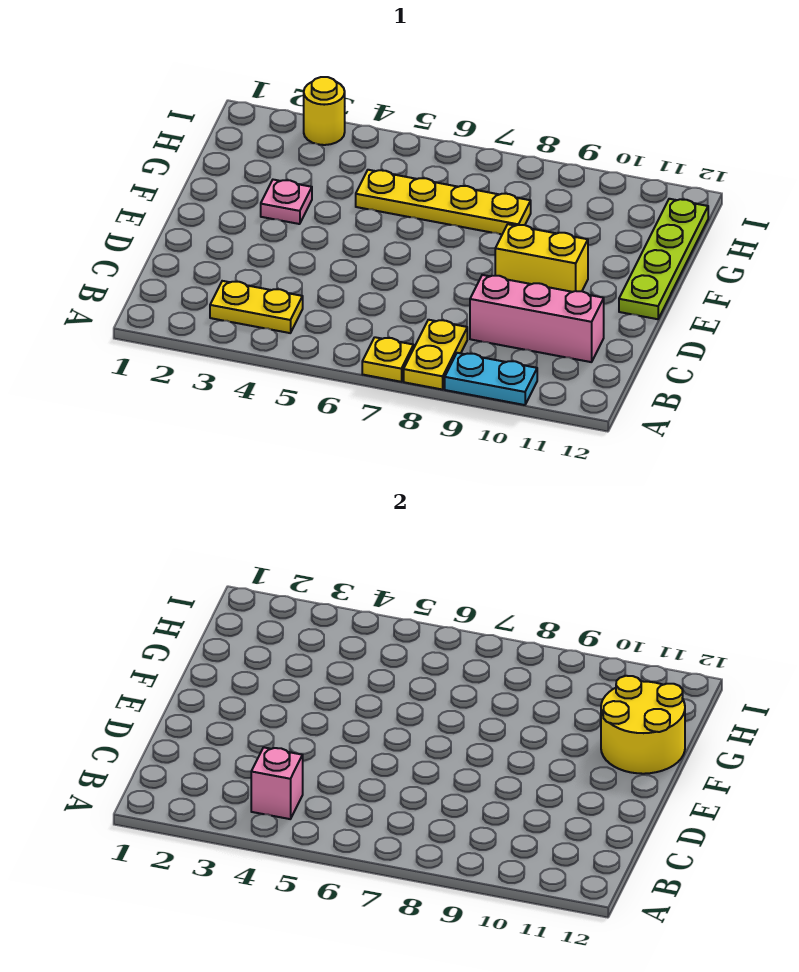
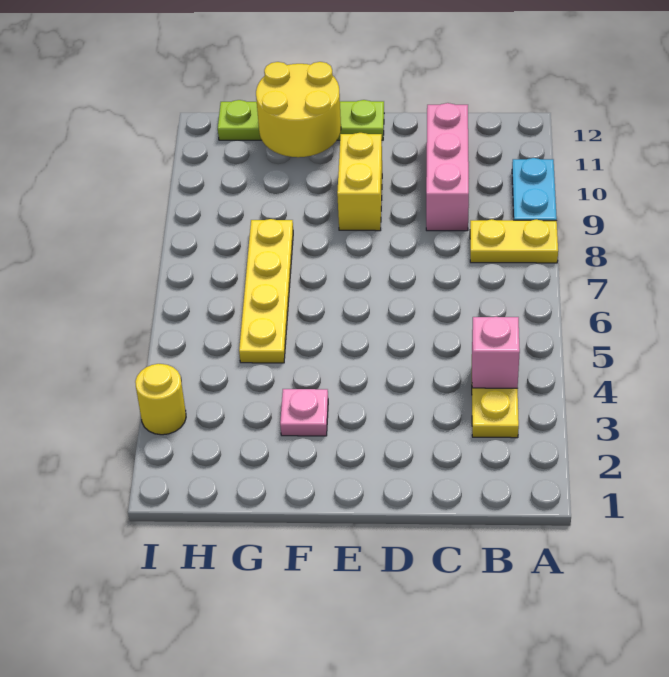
yellow plate A7 level 1 -> none

